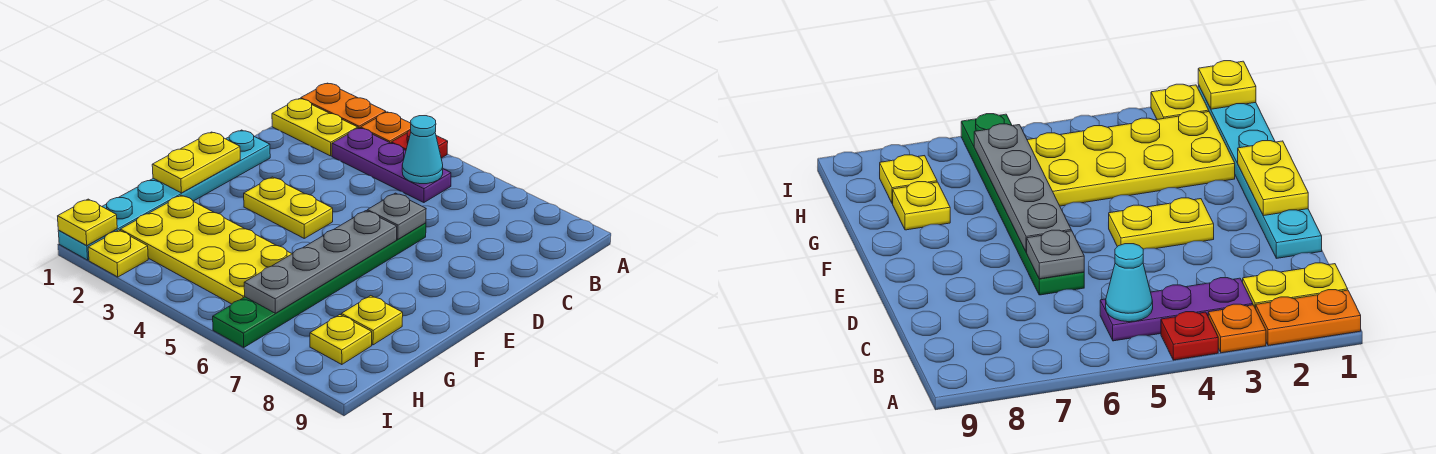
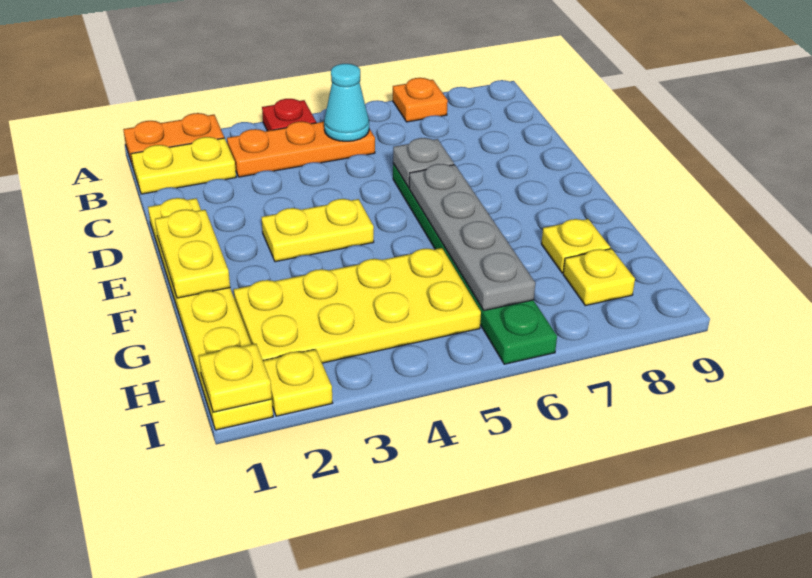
orange plate A3 level 1 -> orange plate A7 level 1
purple plate B3:B5 level 1 -> orange plate B3:B5 level 1
cyan plate D1:I1 level 1 -> yellow plate D1:I1 level 1

